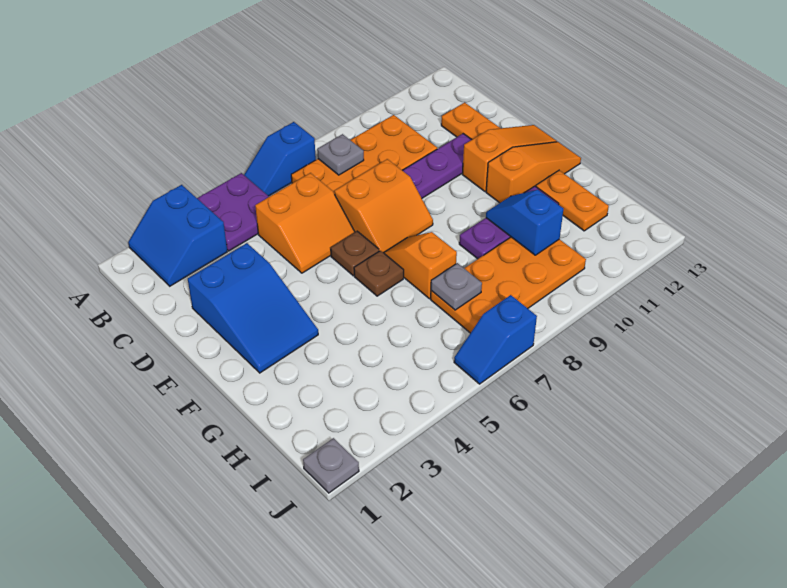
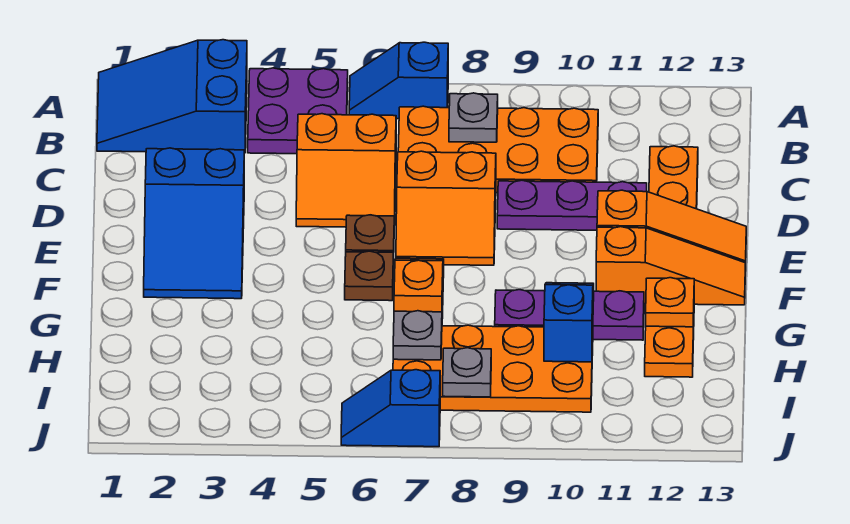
blue slope A2:B3 level 1 top 3 -> blue slope A1:B3 level 1 top 3
none -> orange plate G12 level 2
grey plate J1 level 1 -> grey plate I8 level 2

